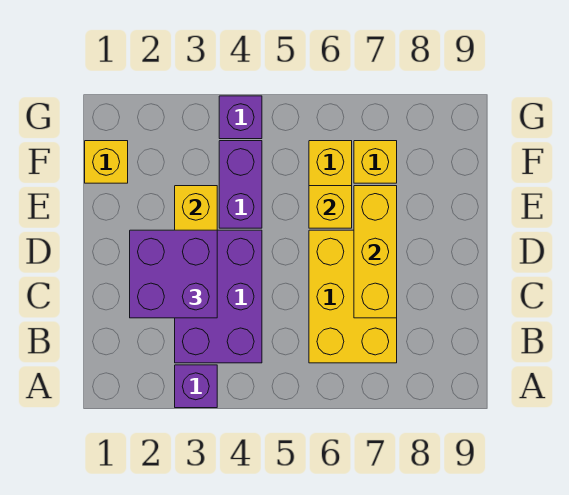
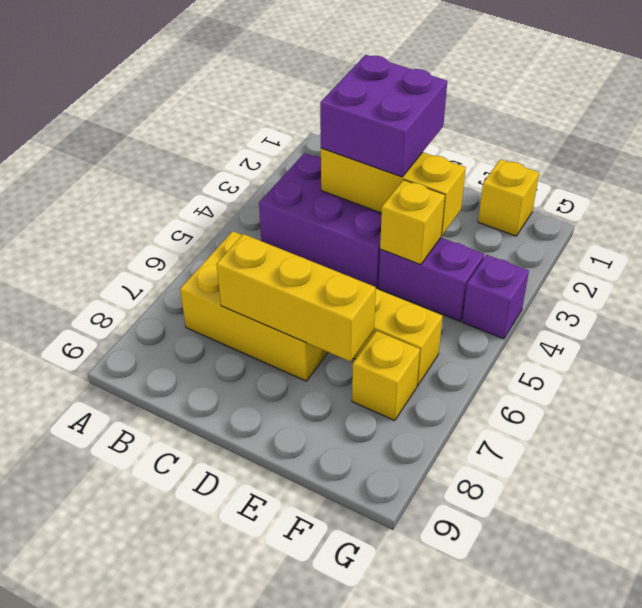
purple brick A3 level 1 -> none
yellow brick E6 level 2 -> yellow brick E4 level 2

